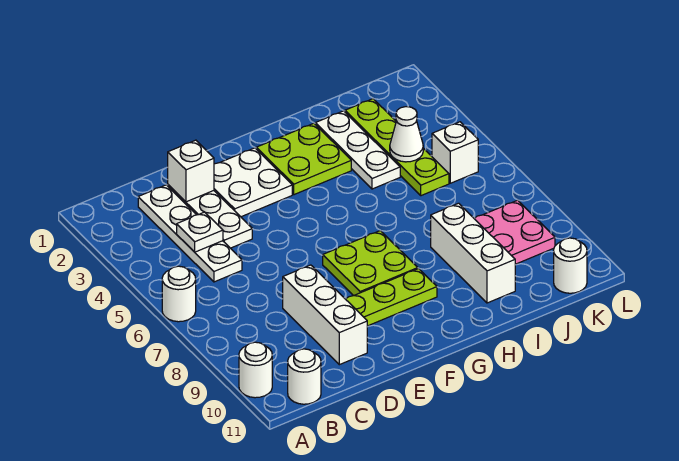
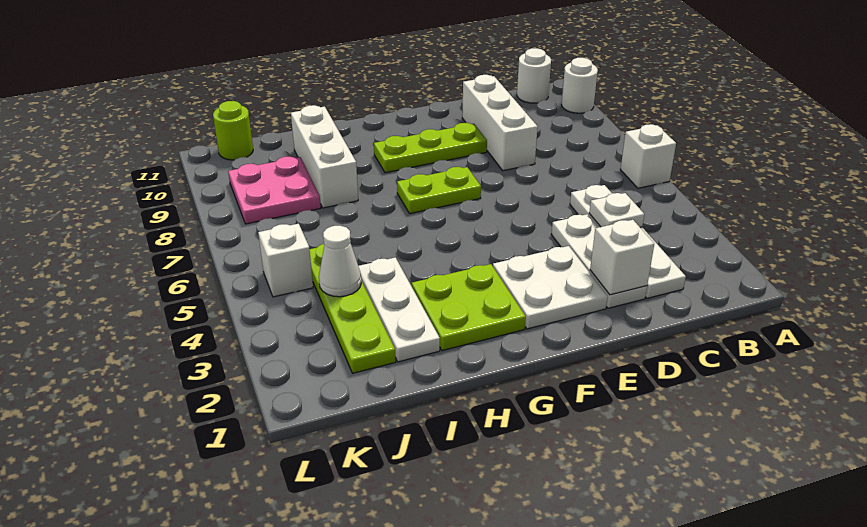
white round brick A6 level 1 -> white brick A6 level 1
lime plate F7:G8 level 1 -> lime plate F7:G7 level 1
white round brick K11 level 1 -> lime round brick K11 level 1

